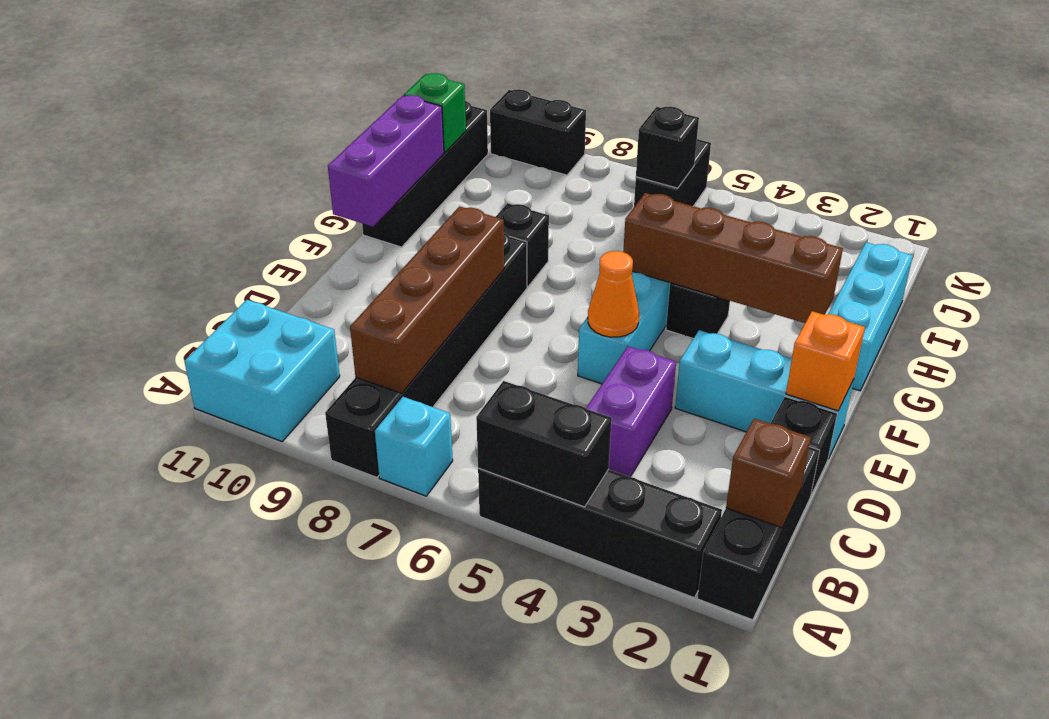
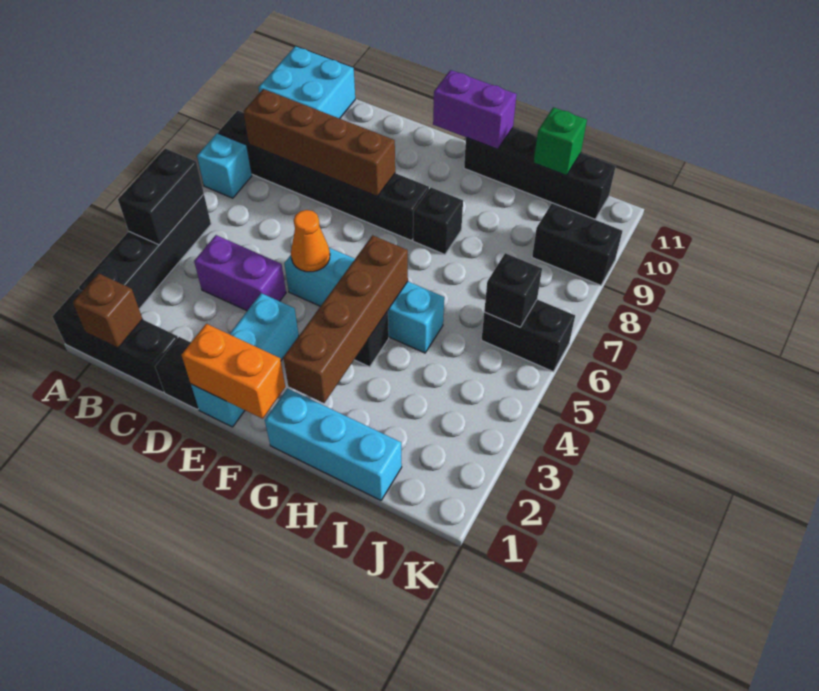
orange brick E1 level 2 -> orange brick E1:F1 level 2
purple brick F11:H11 level 2 -> purple brick F11:G11 level 2
black brick K9:K10 level 1 -> black brick J9:K9 level 1

